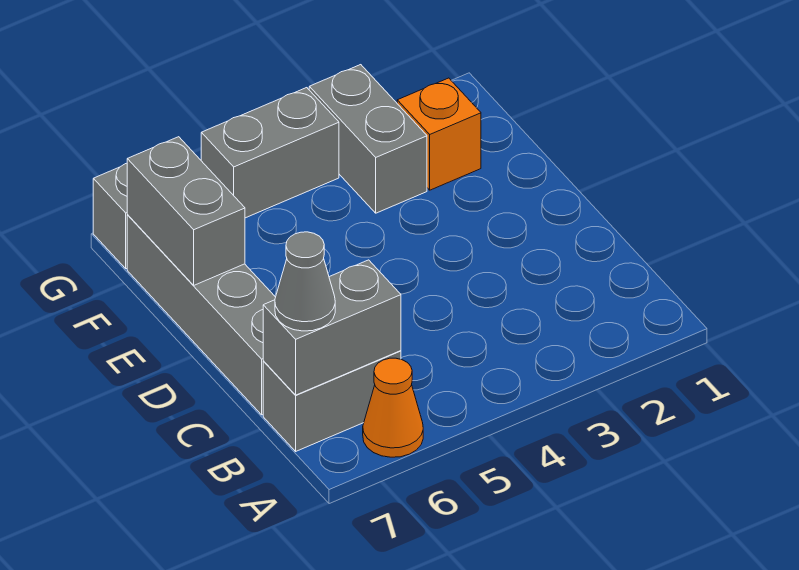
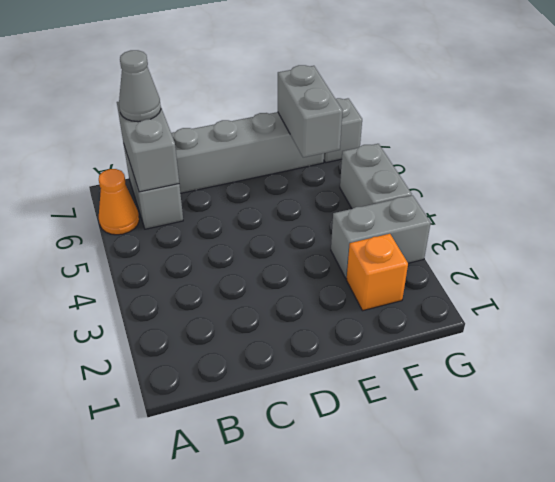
grey brick E7:F7 level 2 -> grey brick F6:F7 level 2

